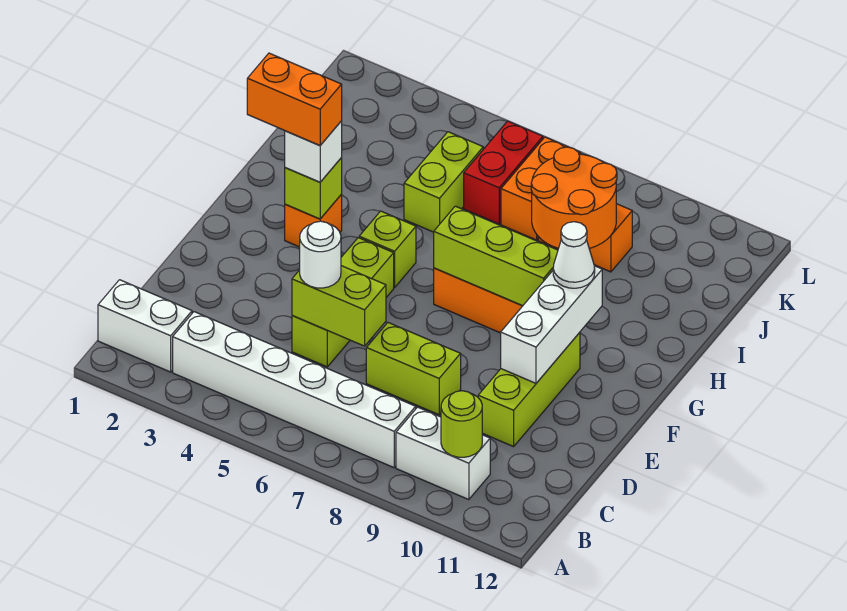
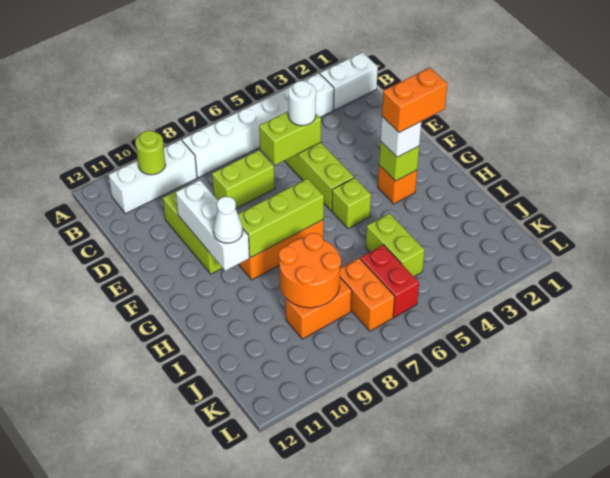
white brick B9:B10 level 1 -> white brick B9:B11 level 1

